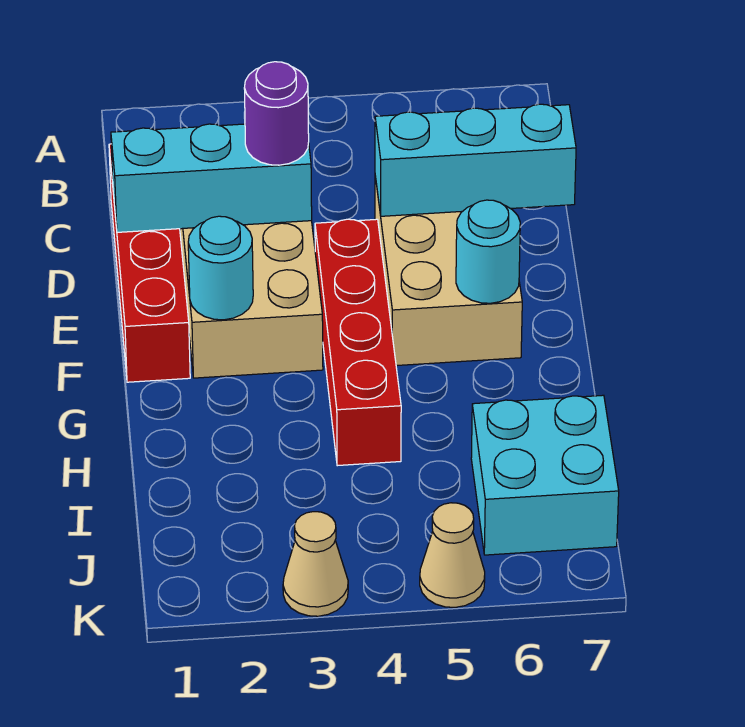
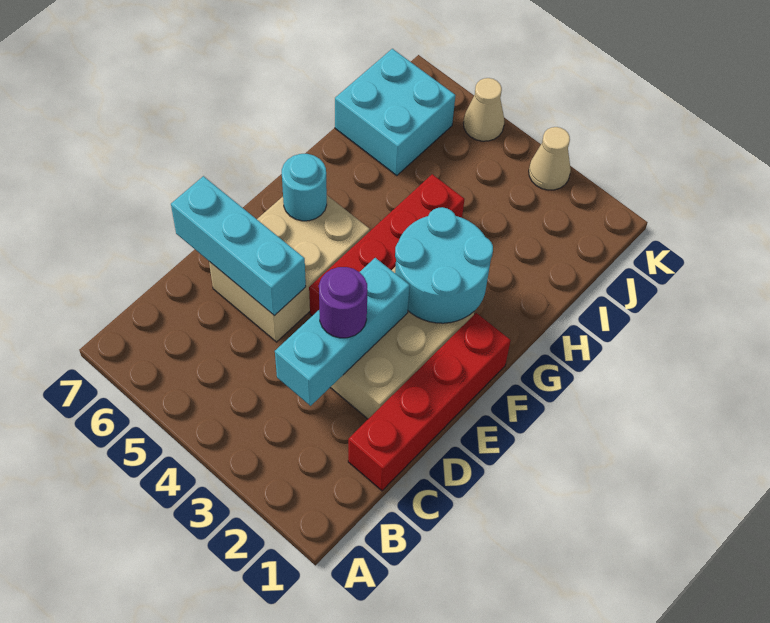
cyan brick D1:D3 level 2 -> cyan brick C3:E3 level 2
cyan round brick F2 level 2 -> cyan round brick F2:G3 level 2

